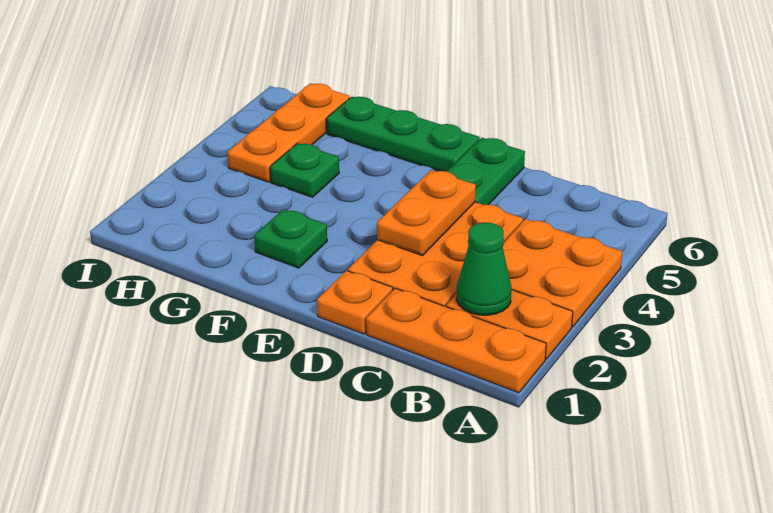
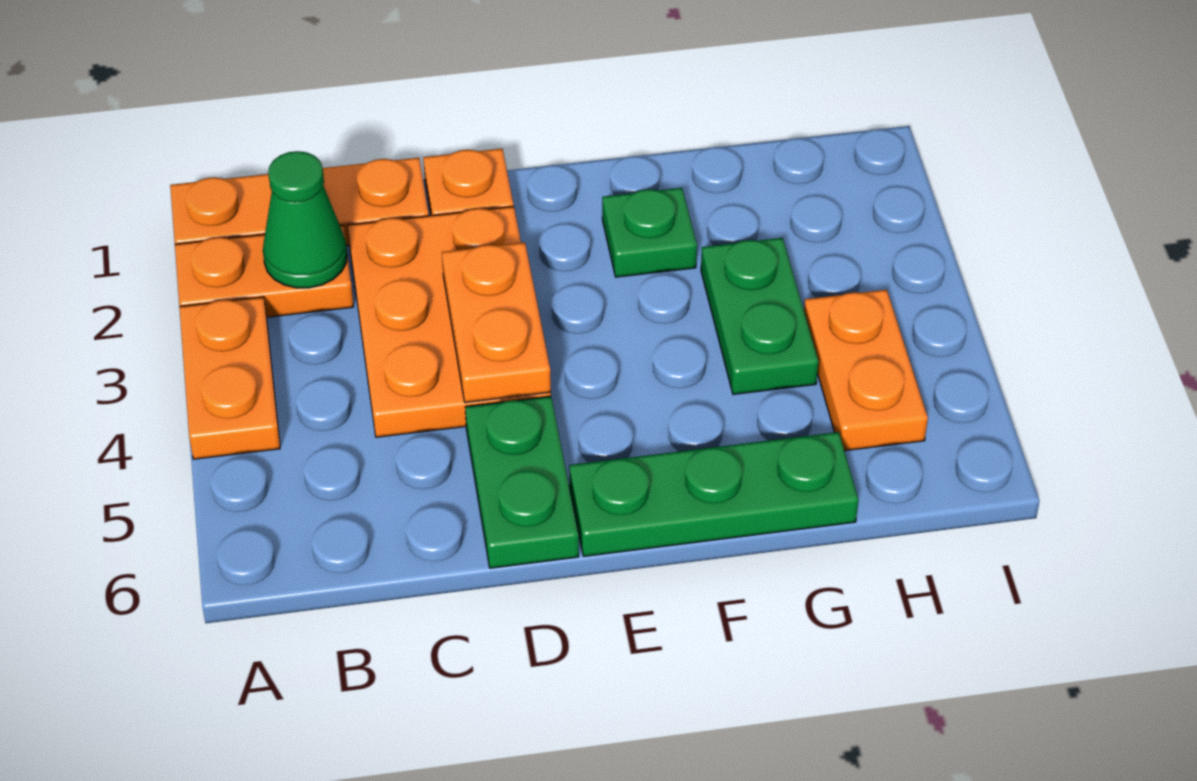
orange plate A3:B4 level 1 -> orange plate A3:A4 level 1
green plate G4 level 1 -> green plate G3:G4 level 1
orange plate H4:H6 level 1 -> orange plate H4:H5 level 1

